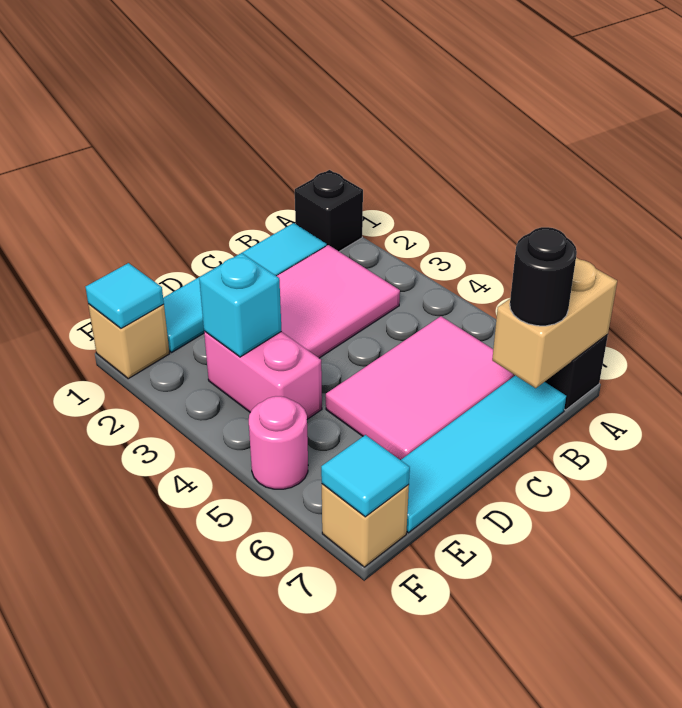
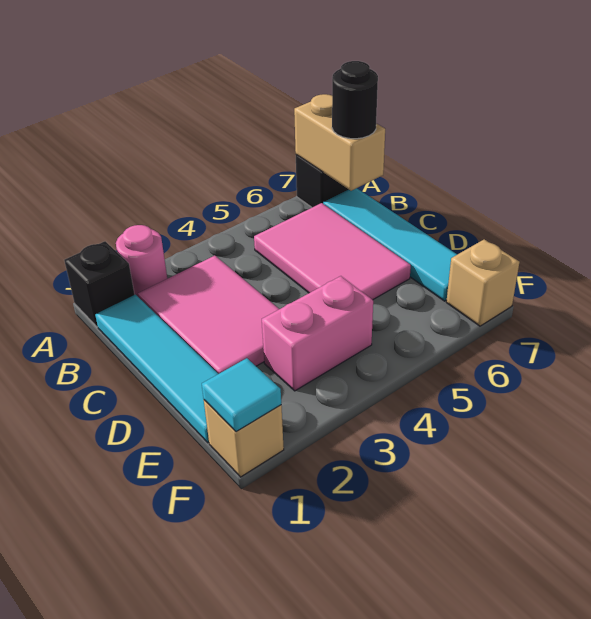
cyan brick E3 level 2 -> none
pink round brick F5 level 1 -> pink round brick A2 level 1
cyan tile F7 level 2 -> none

